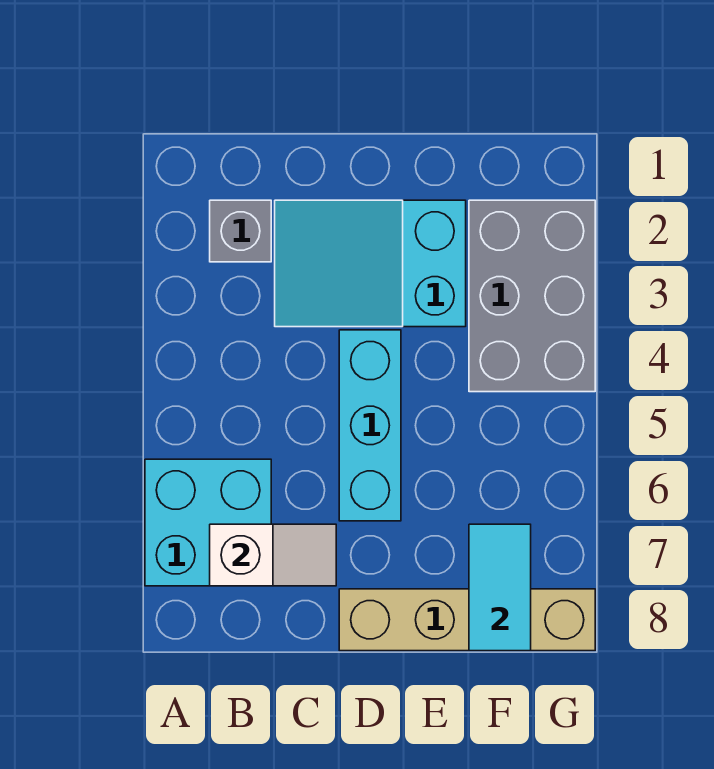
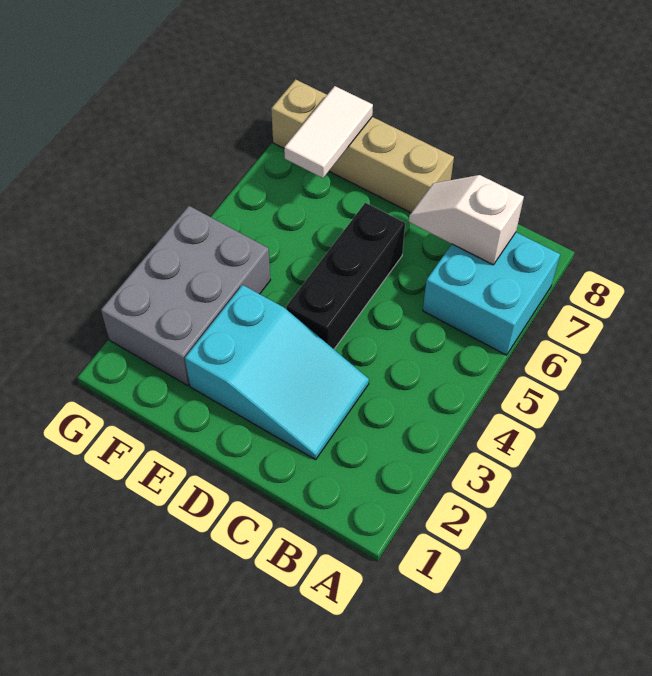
grey brick B2 level 1 -> none
cyan brick D4:D6 level 1 -> black brick D4:D6 level 1
cyan tile F7:F8 level 2 -> white tile F7:F8 level 2

